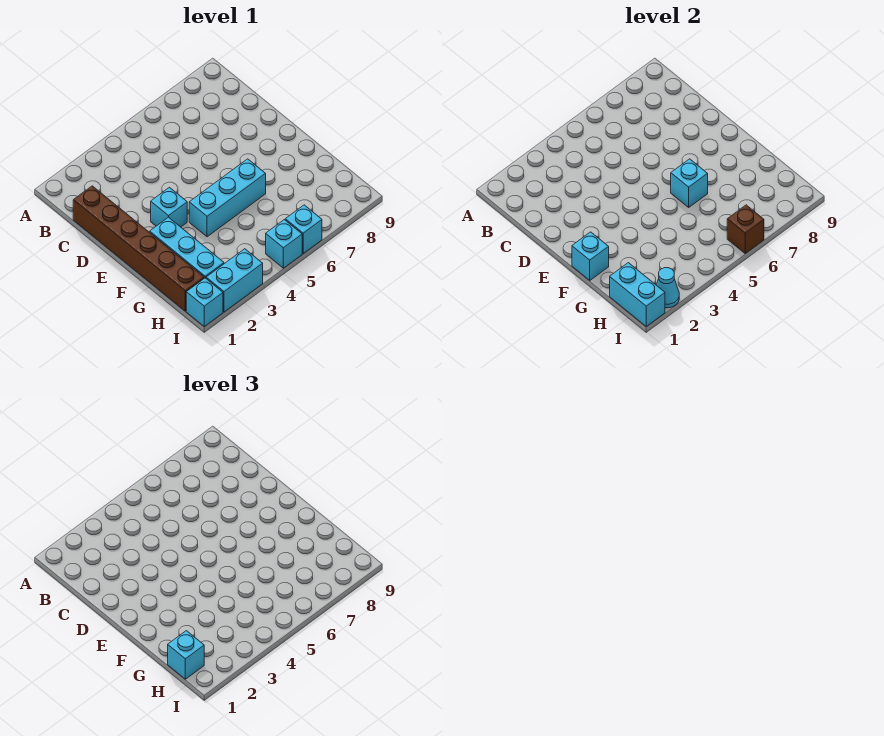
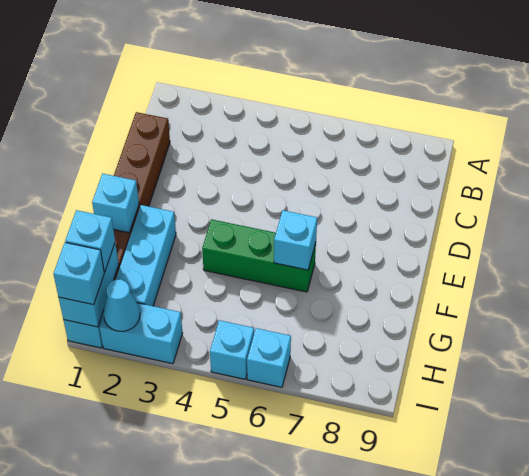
cyan brick E3 level 1 -> cyan brick I1 level 3
cyan brick F4:F6 level 1 -> green brick F4:F6 level 1
brown brick I6 level 2 -> none

